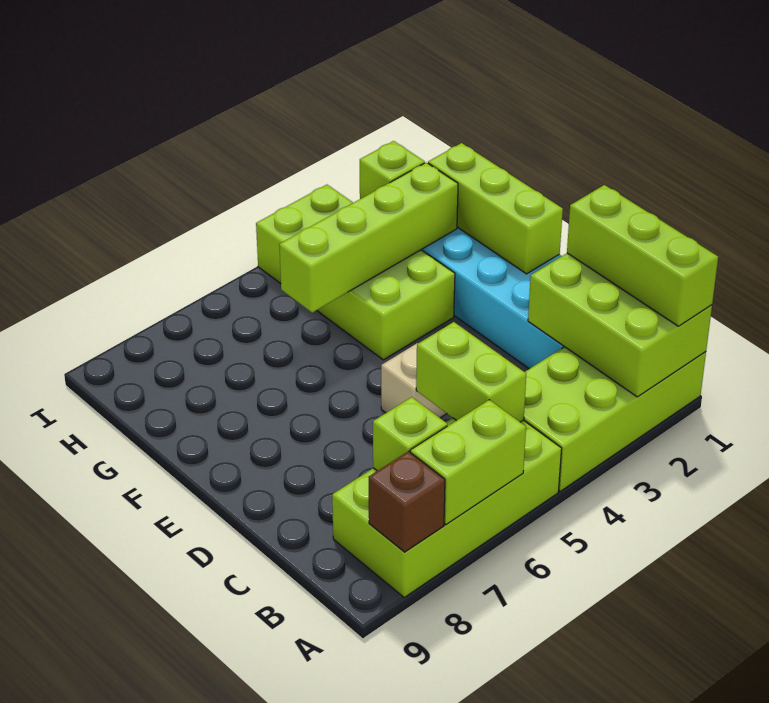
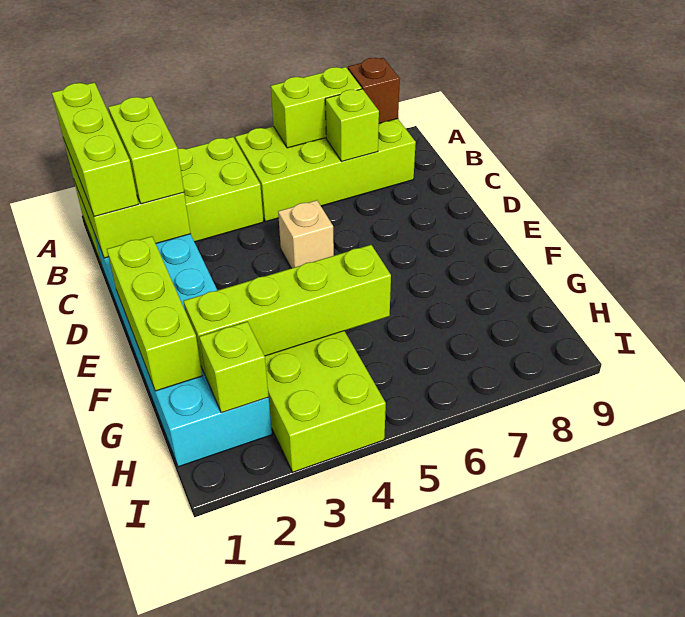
lime brick B5:C5 level 2 -> lime brick B2:C2 level 3

